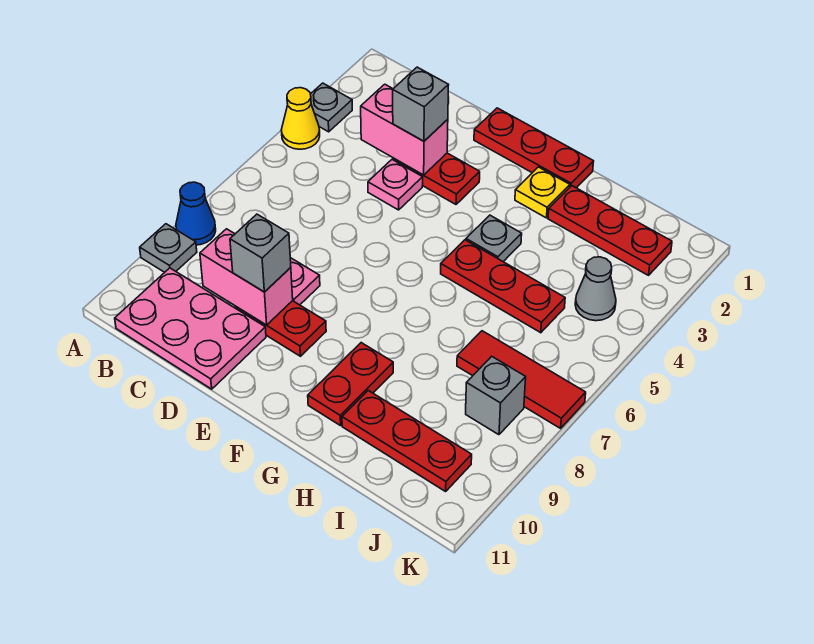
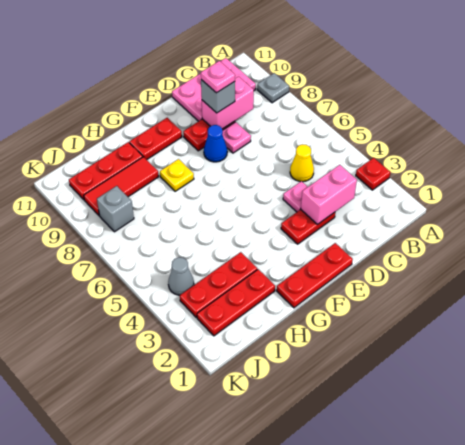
grey plate A3 level 1 -> red plate A3 level 1
yellow cone A4 level 1 -> yellow cone C5 level 1
blue cone A8 level 1 -> blue cone E8 level 1
grey brick D3 level 3 -> none
none -> pink plate D9 level 4
yellow plate G2 level 1 -> yellow plate G8 level 1
grey plate G4 level 1 -> none
red plate G5:I5 level 1 -> red plate H3:J3 level 1
red plate G9:G10 level 1 -> red plate F10:G10 level 1
red tile I7:K7 level 1 -> red tile H9:J9 level 1

